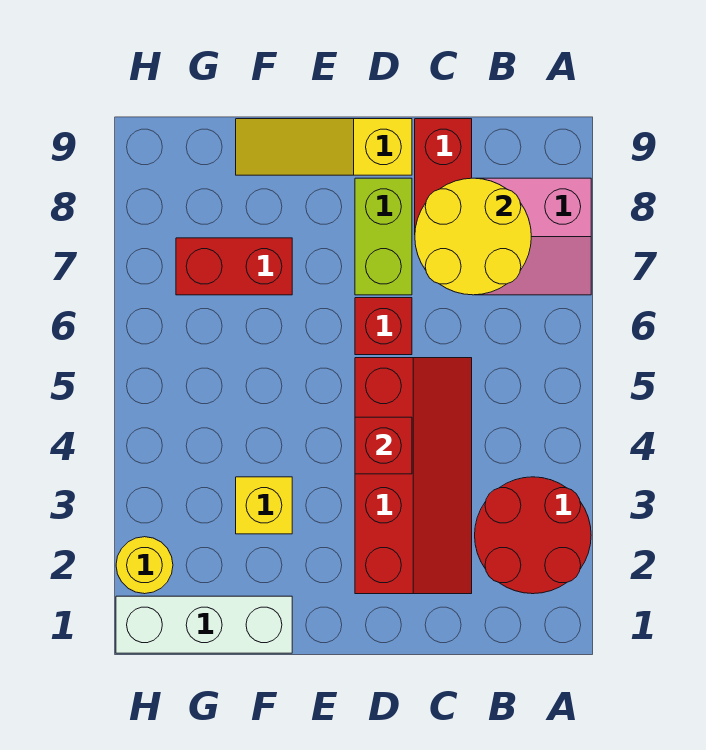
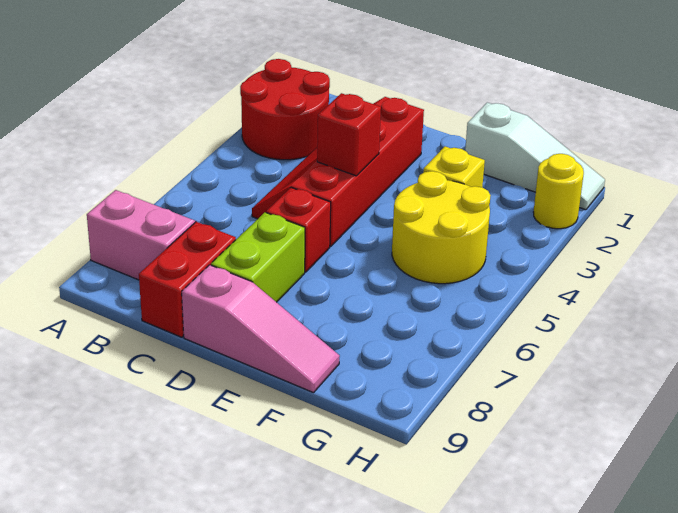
yellow round brick B7:C8 level 2 -> yellow round brick F4:G5 level 1
yellow slope D9:F9 level 1 top D -> pink slope D9:F9 level 1 top D
white brick F1:H1 level 1 -> white slope F1:H1 level 1 top F
red brick F7:G7 level 1 -> none

